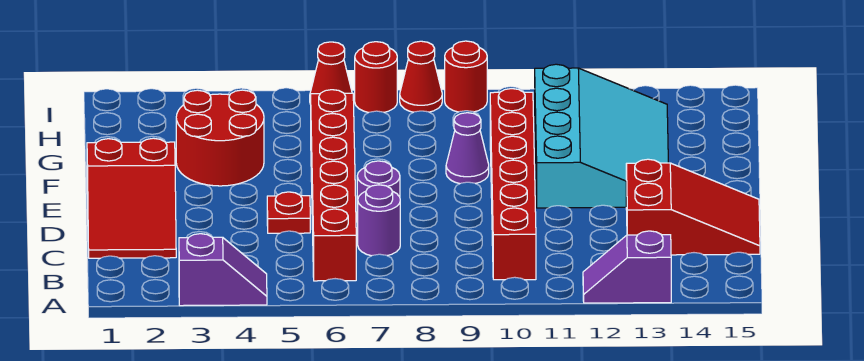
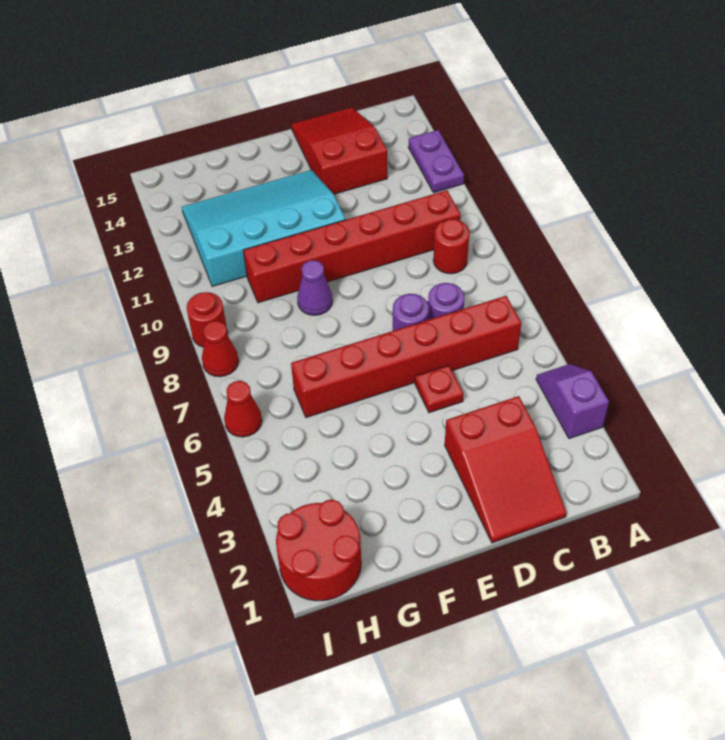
purple slope A12:A13 level 1 top 13 -> purple plate A12:A13 level 1
red slope C1:E2 level 1 top E -> red slope C1:D3 level 1 top 3
red round brick F3:G4 level 1 -> red round brick H1:I2 level 1
red round brick I7 level 1 -> red round brick B9 level 1

